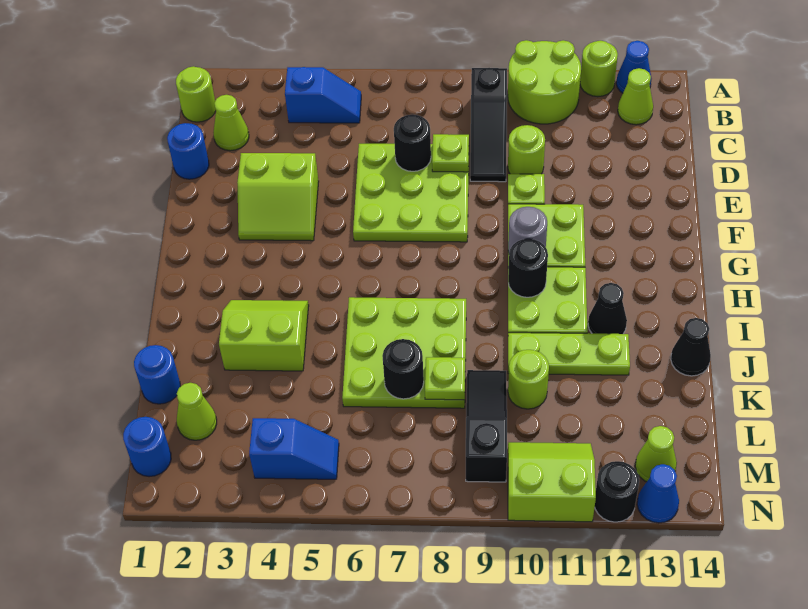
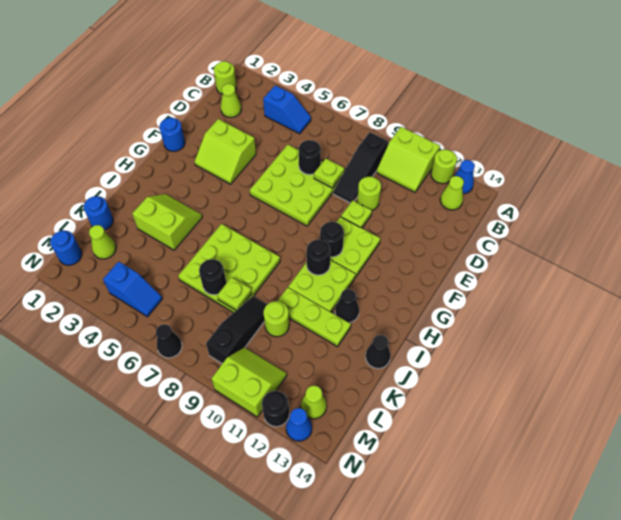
lime round brick A10:B11 level 1 -> lime slope A10:B11 level 1 top A
blue round brick D1 level 1 -> blue round brick F1 level 1
grey round brick G10 level 2 -> black round brick G10 level 2
none -> black cone N7 level 1

